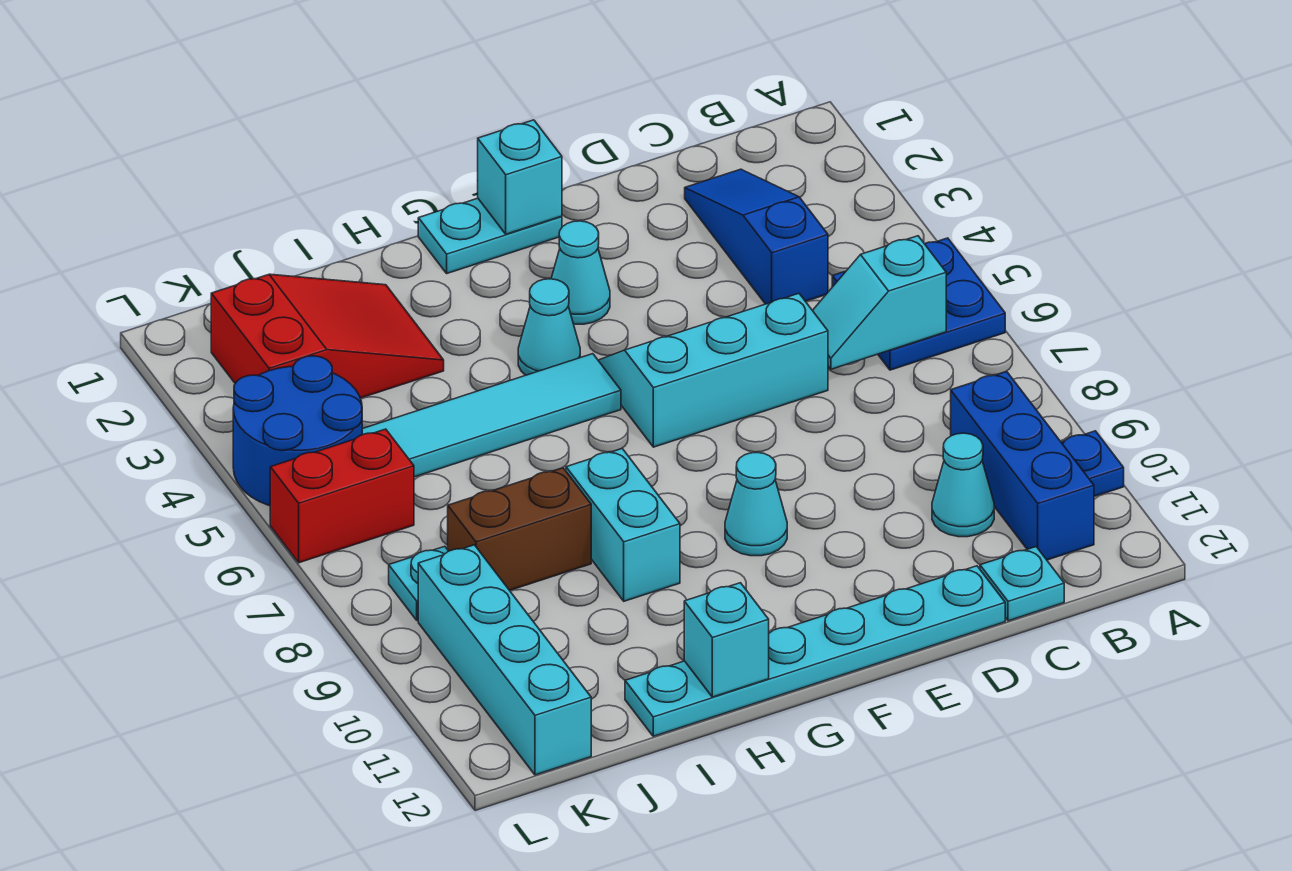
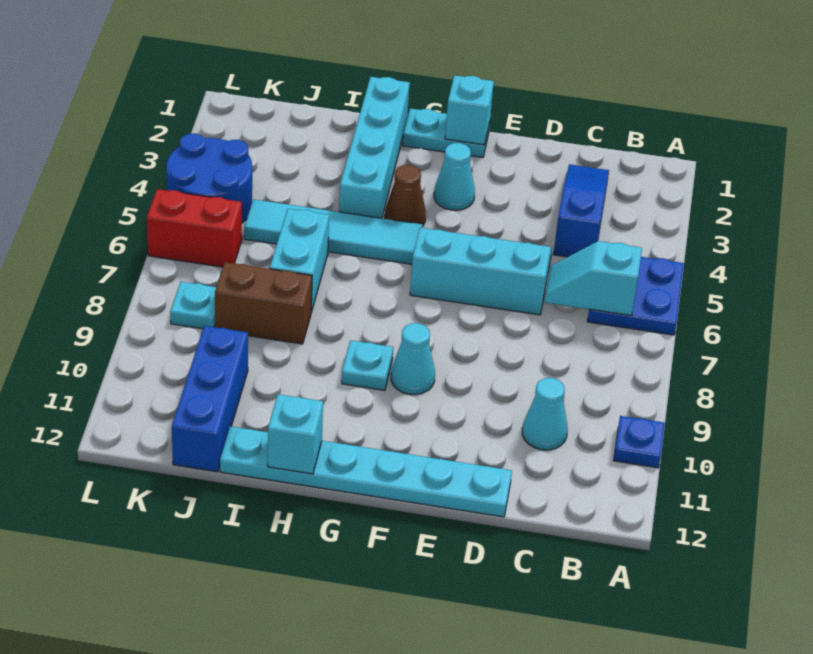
blue brick B9:B11 level 1 -> blue brick J10:J12 level 1
cyan plate C12 level 1 -> cyan plate G9 level 1
cyan cone G4 level 1 -> brown cone G4 level 1
cyan brick H8:H9 level 1 -> cyan brick I6:I7 level 1
red slope I2:K3 level 1 top K -> none
cyan brick K9:K12 level 1 -> cyan brick H1:H4 level 1

